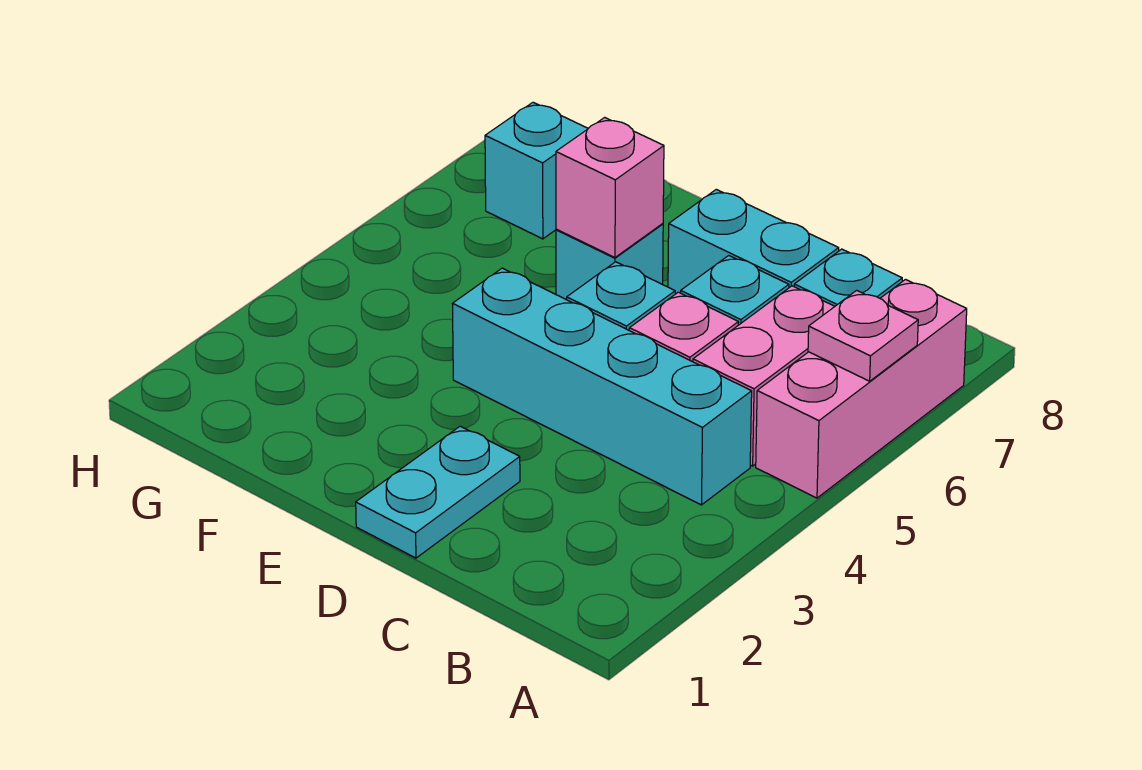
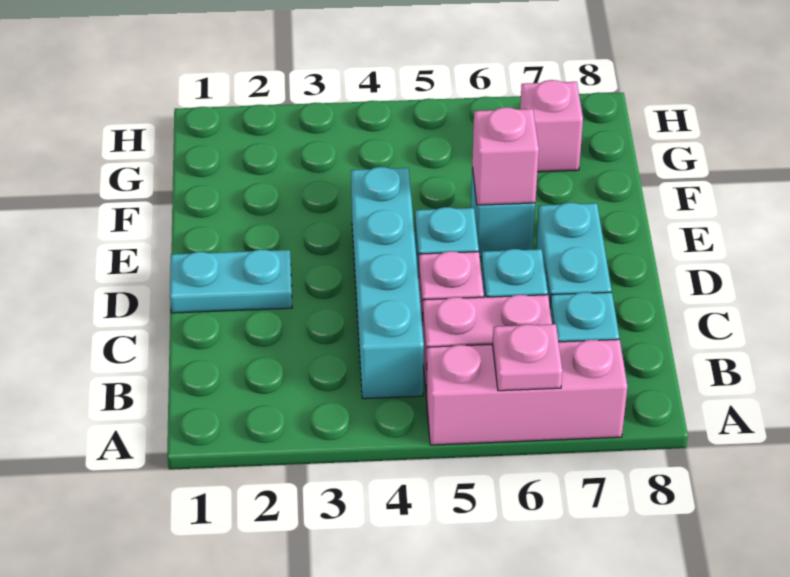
cyan brick G7 level 1 -> pink brick G7 level 1

